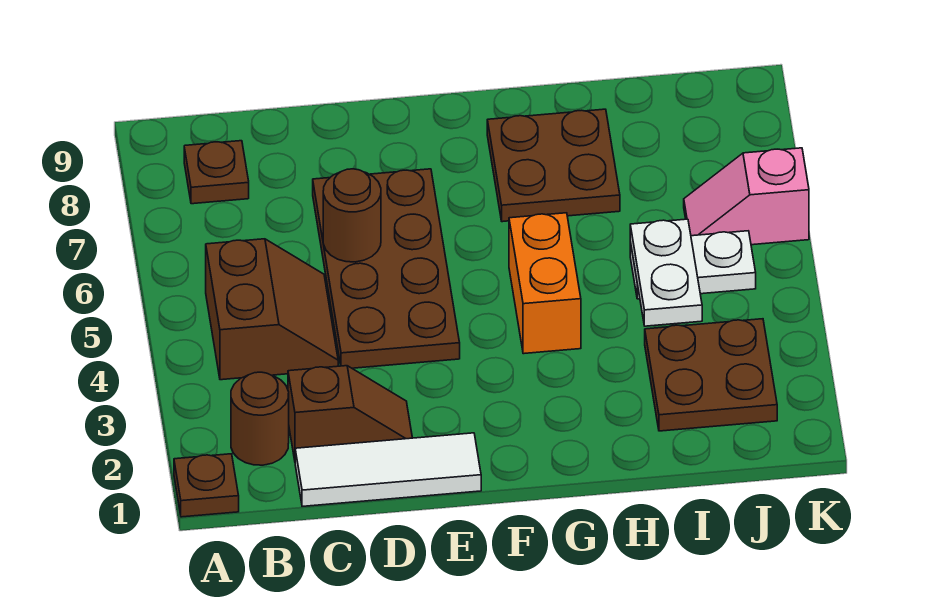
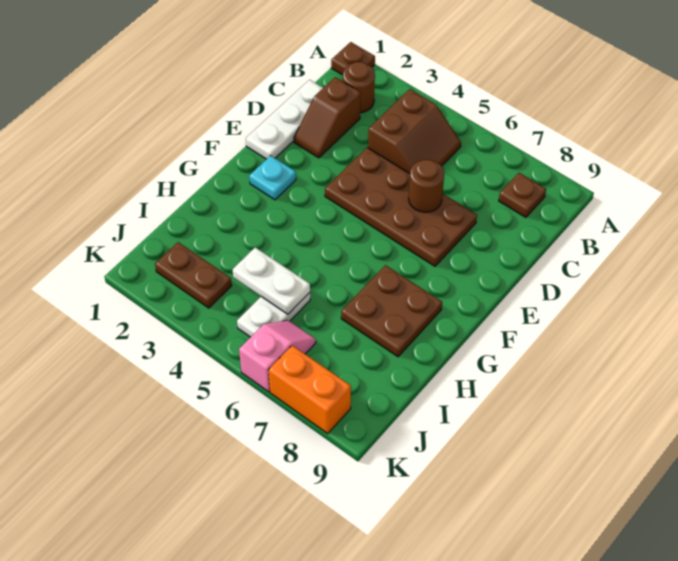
brown slope B4:C5 level 1 top B -> brown slope B4:C5 level 1 top 4
white tile C1:E1 level 1 -> white plate C1:E1 level 1
none -> cyan plate F2 level 1
orange brick G4:G5 level 1 -> orange brick K7:K8 level 1
brown plate I2:J3 level 1 -> brown plate J2:J3 level 1

